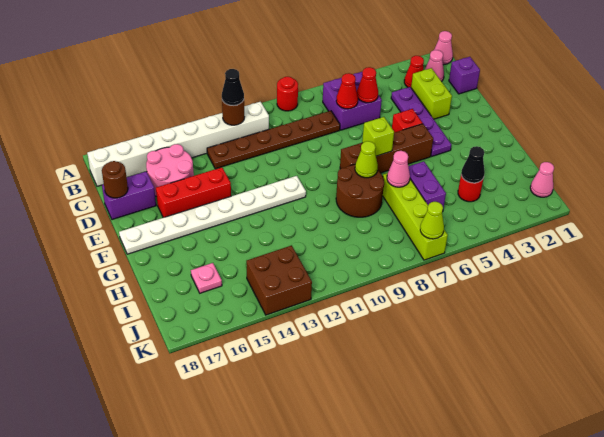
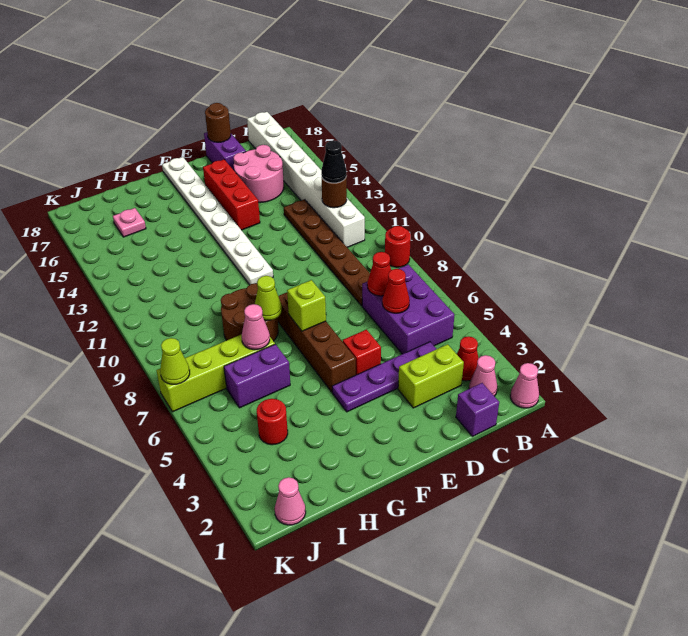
purple brick B6:C7 level 1 -> purple brick B5:C7 level 1
black cone I4 level 2 -> none
brown brick J13:K14 level 1 -> none

